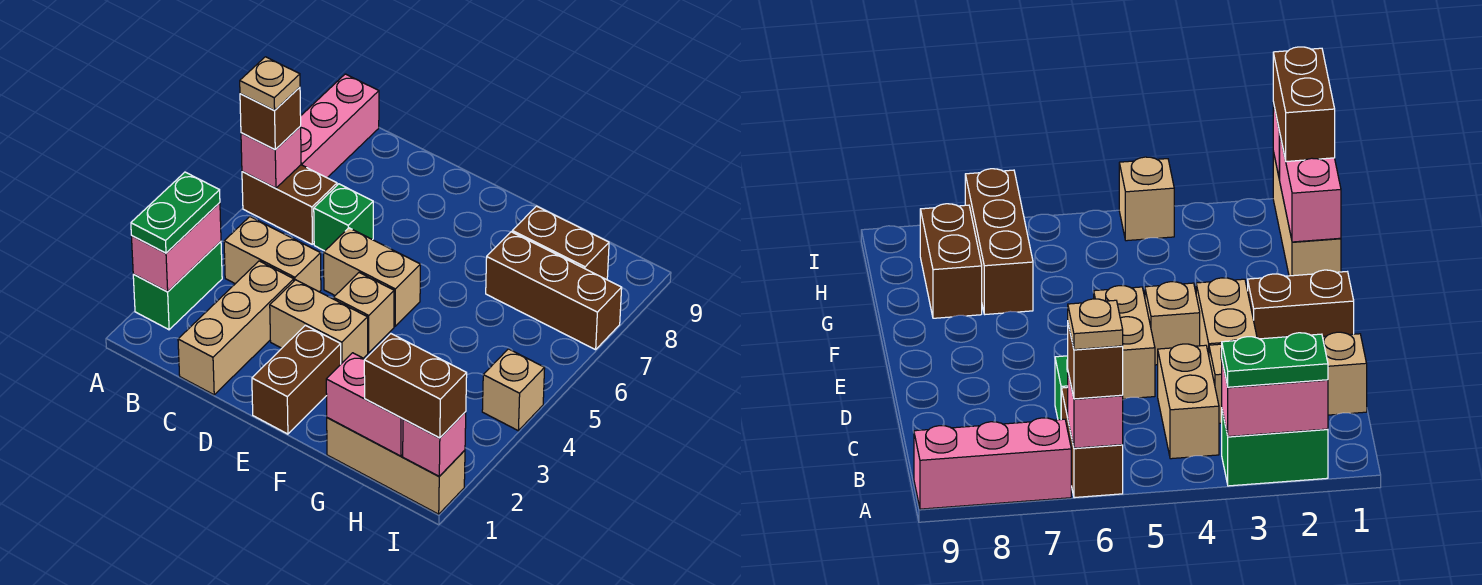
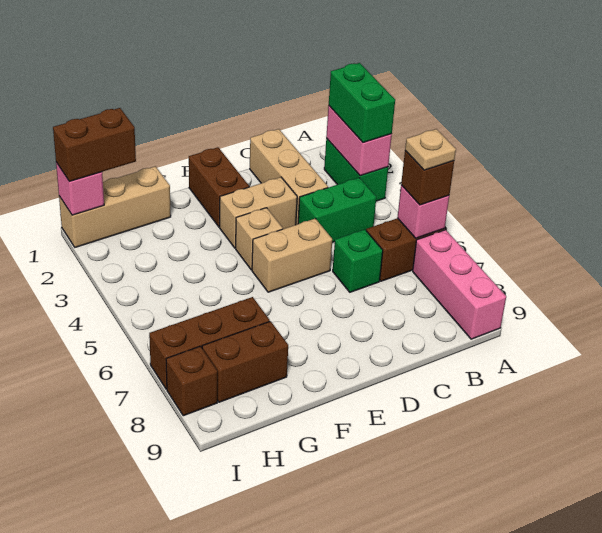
green plate A2:A3 level 3 -> green brick A2:A3 level 3
tan brick B4:C4 level 1 -> green brick B4:C4 level 1
pink brick G1:H1 level 2 -> none
tan brick I4 level 1 -> none
none -> brown brick I8 level 1

